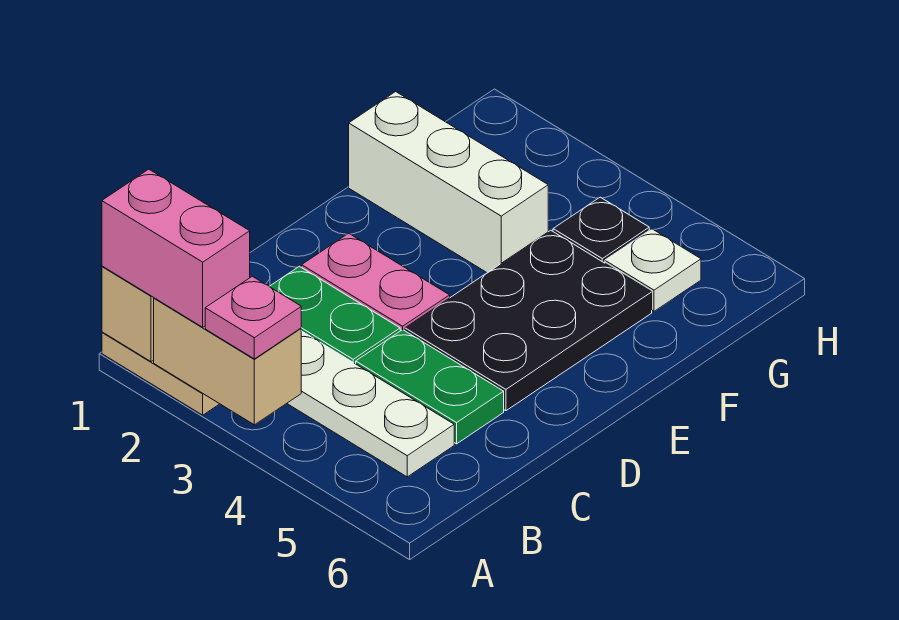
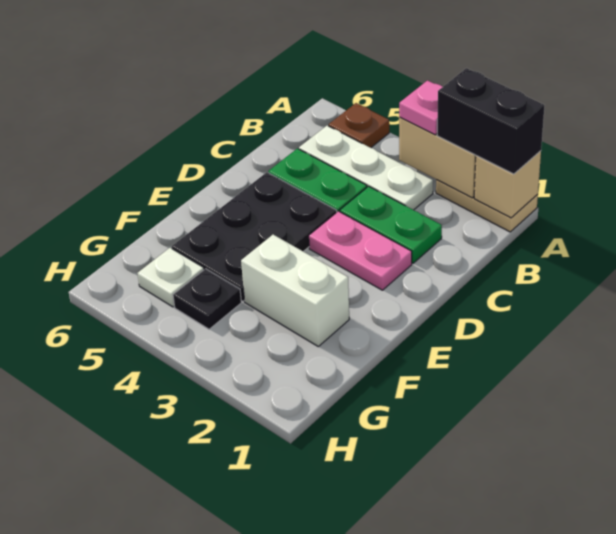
pink brick A1:A2 level 3 -> black brick A1:A2 level 3
none -> brown plate A5 level 1
white brick F1:F3 level 1 -> white brick F2:F3 level 1

